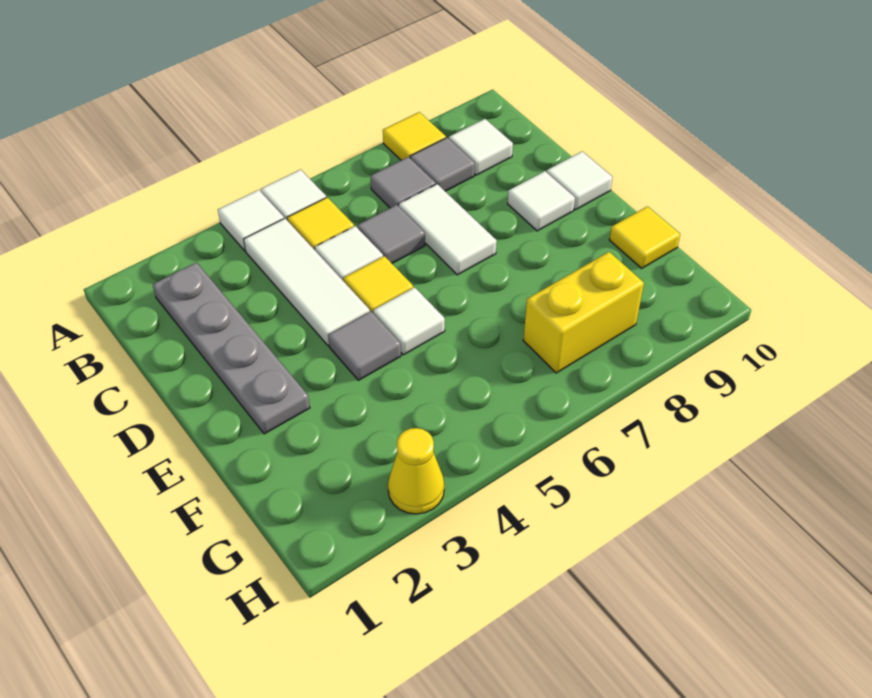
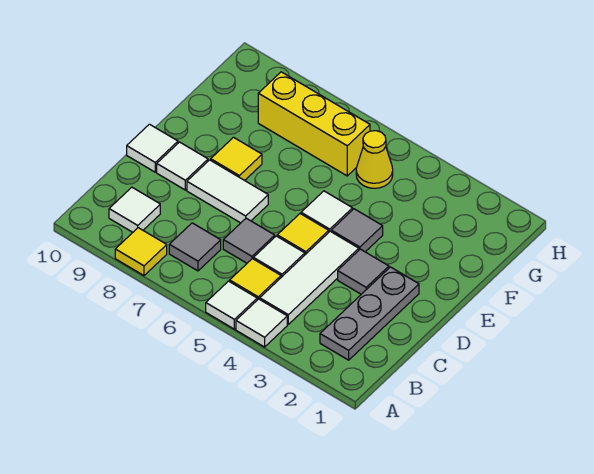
grey plate B2:E2 level 1 -> grey plate B2:D2 level 1
grey tile B8 level 1 -> grey tile D3 level 1
white tile C7:D7 level 1 -> white tile D7:D8 level 1
yellow tile F10 level 1 -> yellow tile E8 level 1
yellow brick G7:G8 level 1 -> yellow brick G6:G8 level 1
yellow cone H3 level 1 -> yellow cone G5 level 1

